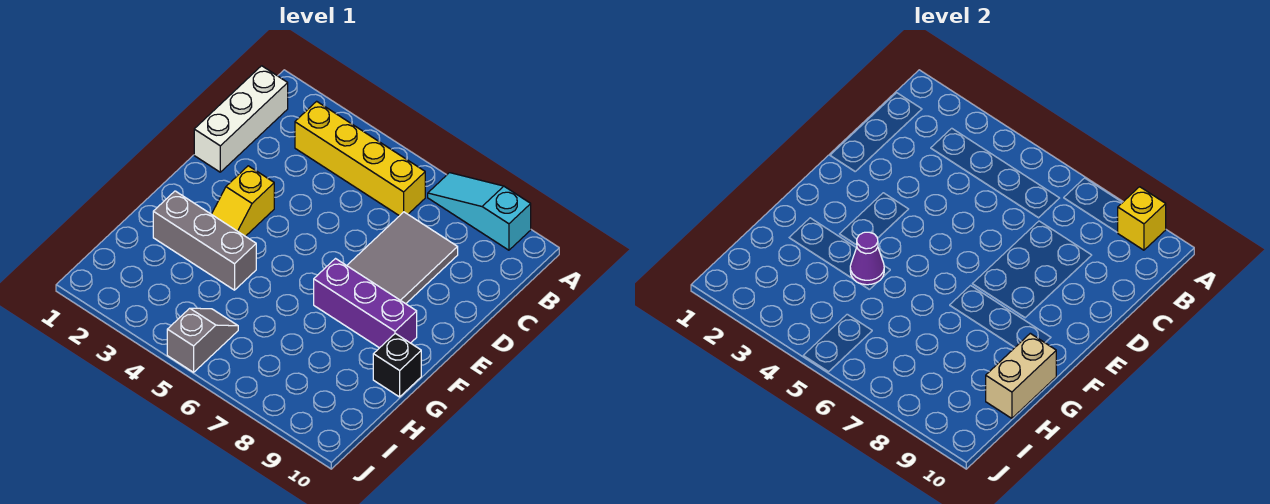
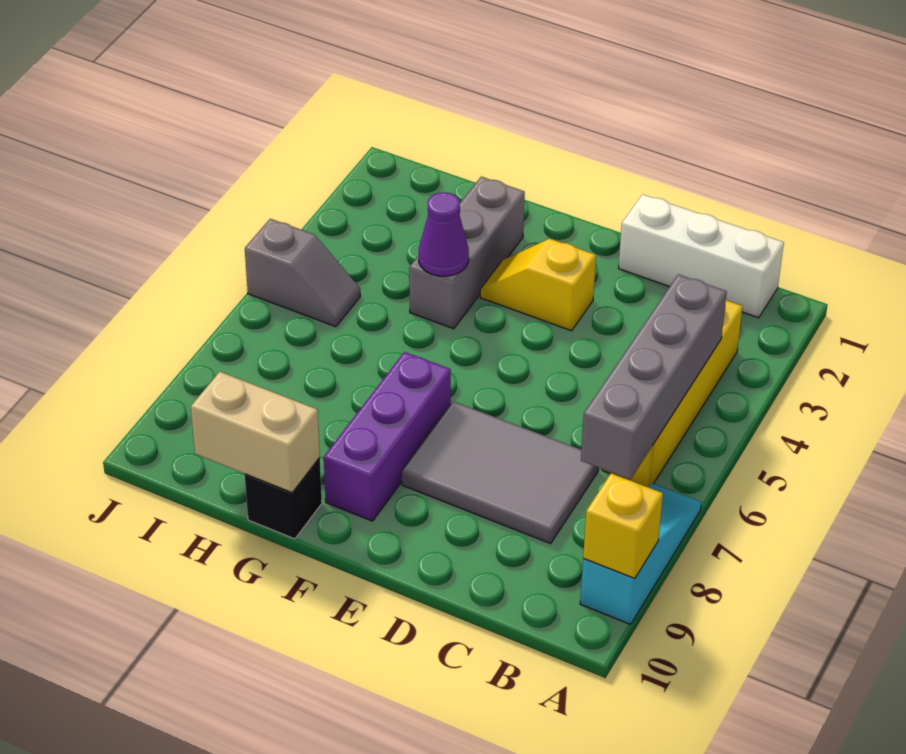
none -> grey brick B4:B7 level 2

